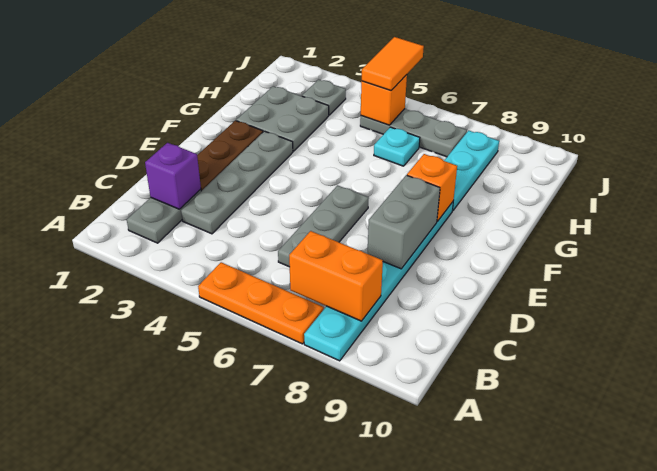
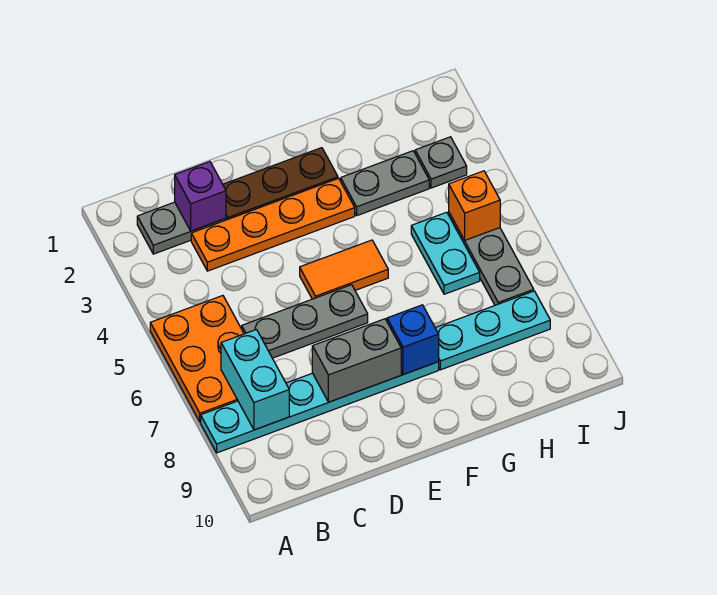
orange plate A5:A7 level 1 -> orange plate A5:B7 level 1
orange brick B7:B8 level 2 -> cyan brick B7:B8 level 2
grey plate C3:F3 level 1 -> orange plate C3:F3 level 1
orange brick F8 level 2 -> blue brick F8 level 2
grey plate G2:H3 level 1 -> grey plate G3:H3 level 1
cyan plate H6 level 1 -> cyan plate H5:H6 level 1
orange tile I5:J5 level 3 -> orange tile E5:F5 level 1

